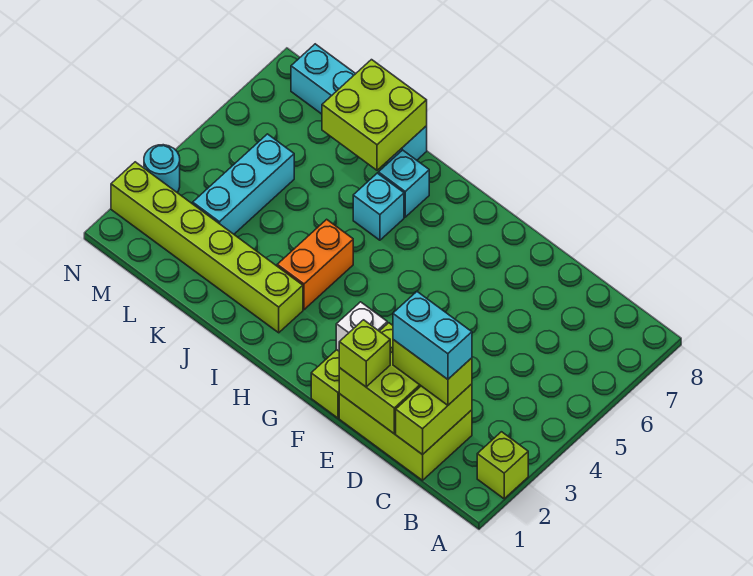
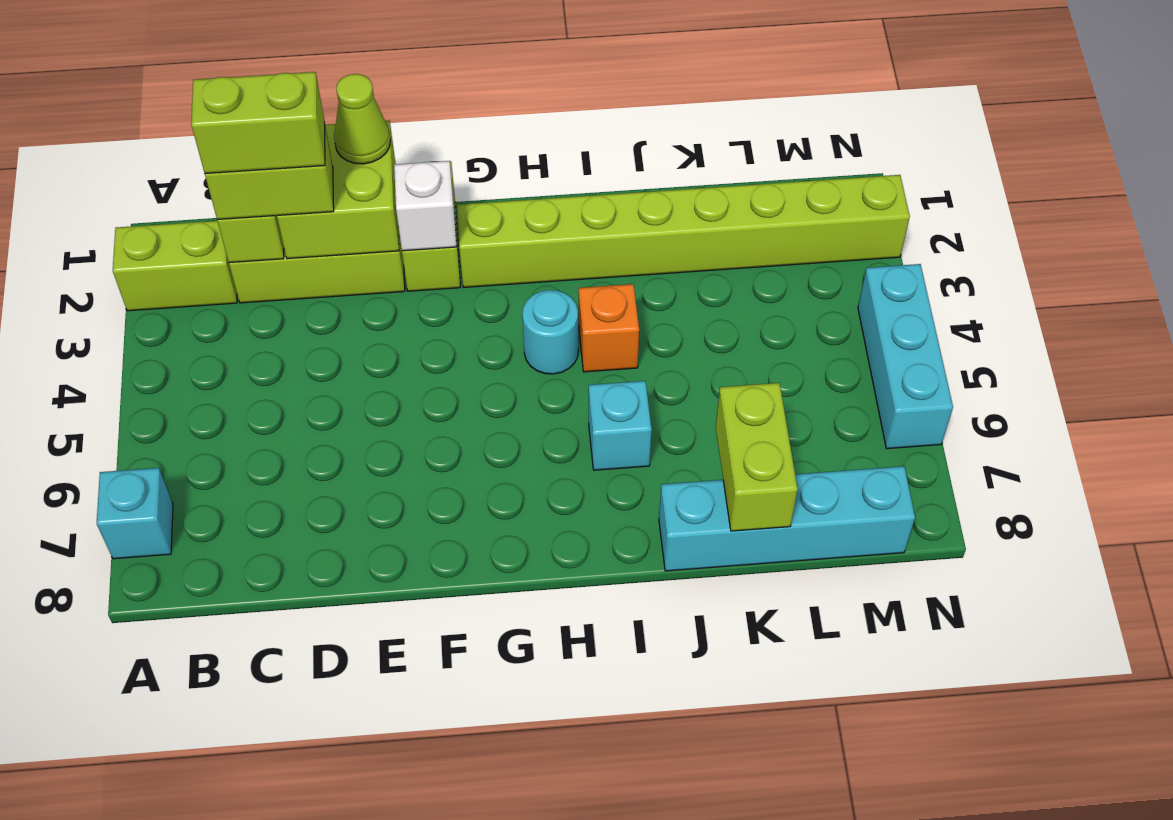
lime brick A2 level 1 -> lime brick A2:B2 level 1
cyan brick C2:D2 level 4 -> lime brick C2:D2 level 4
lime brick E1 level 3 -> lime cone E1 level 3
lime brick I2:N2 level 1 -> lime brick G2:N2 level 1
orange brick I3:I4 level 1 -> orange brick I4 level 1
cyan brick I7 level 1 -> cyan brick A7 level 1
lime brick J7:K8 level 2 -> lime brick K7:K8 level 2
cyan brick L3:L5 level 1 -> cyan brick N4:N6 level 1
cyan round brick N3 level 1 -> cyan round brick H4 level 1

